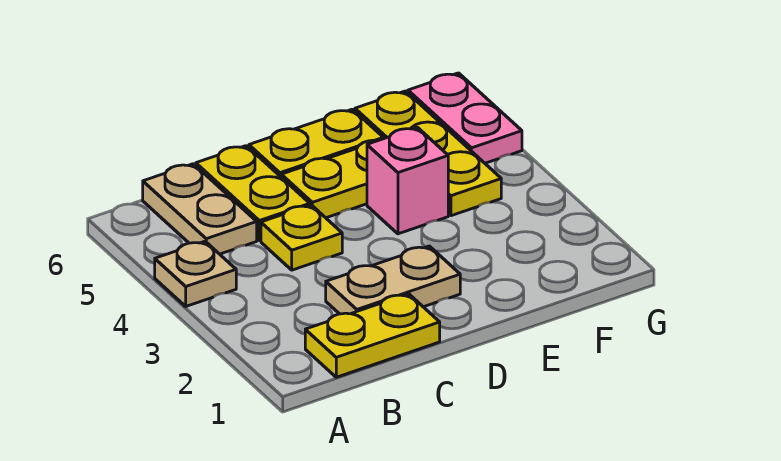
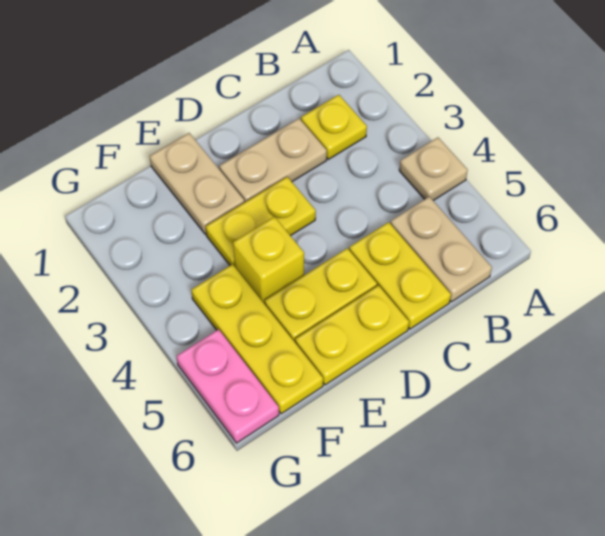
yellow plate B1:C1 level 1 -> yellow plate D3:E3 level 1
yellow plate C4 level 1 -> yellow plate B2 level 1
none -> tan plate E1:E2 level 1
pink brick E4 level 1 -> yellow brick E4 level 1

